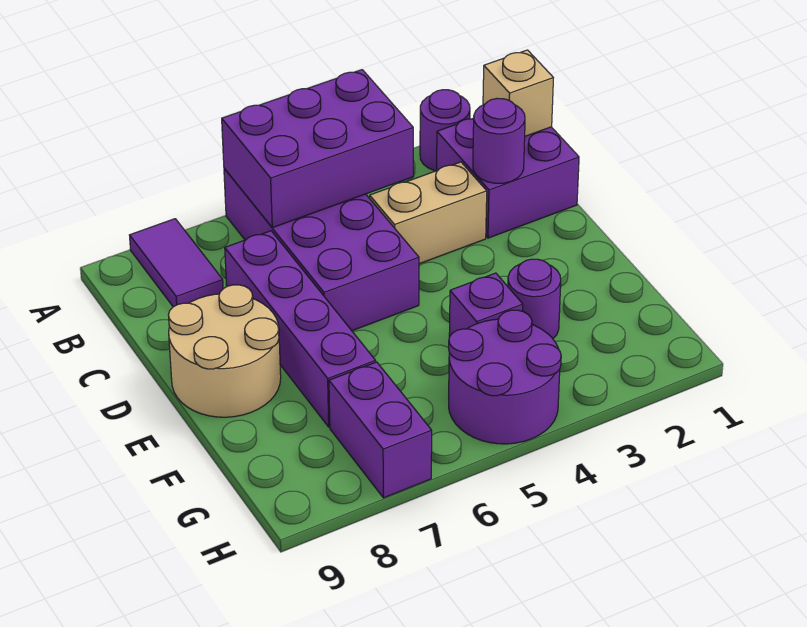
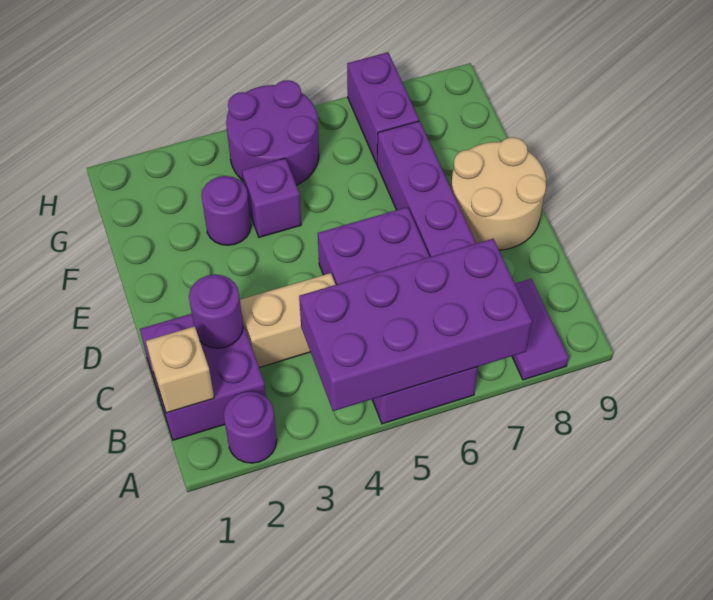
purple brick A4:B6 level 2 -> purple brick A4:B7 level 2

